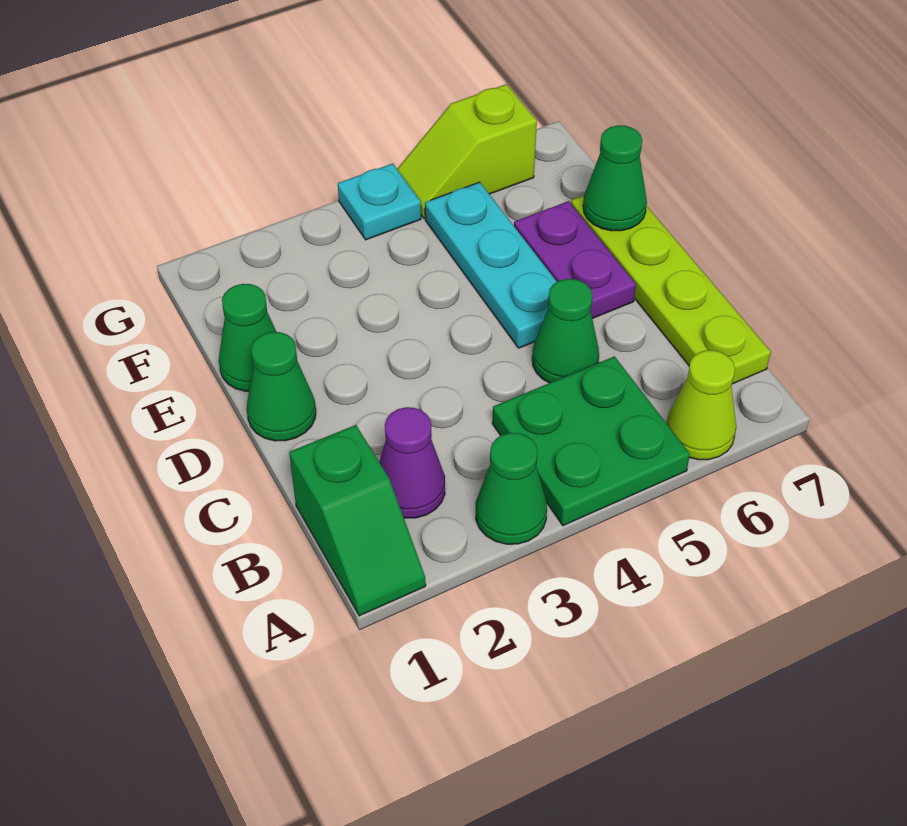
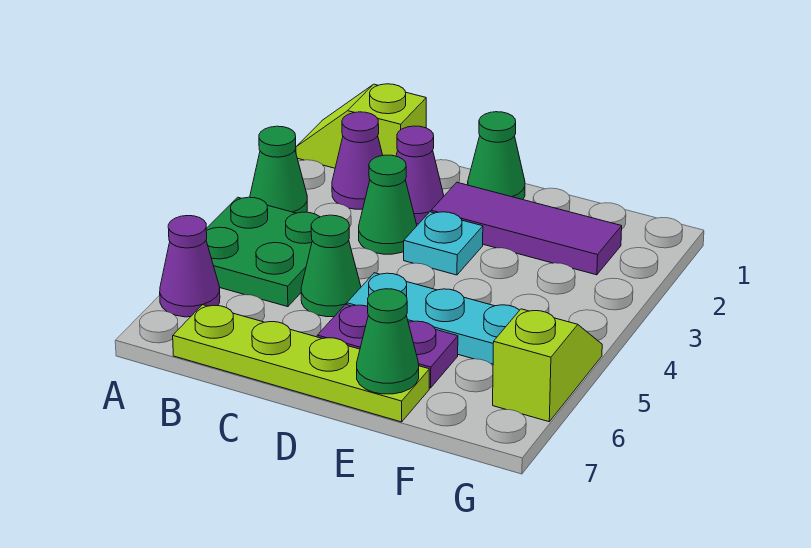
green slope A1:B1 level 1 top B -> lime slope A1:B1 level 1 top B
lime cone A6 level 1 -> purple cone A6 level 1
none -> purple cone C2 level 1
none -> purple tile D2:F2 level 1
green cone E1 level 1 -> green cone C3 level 1
cyan plate G4 level 1 -> cyan plate D3 level 1

